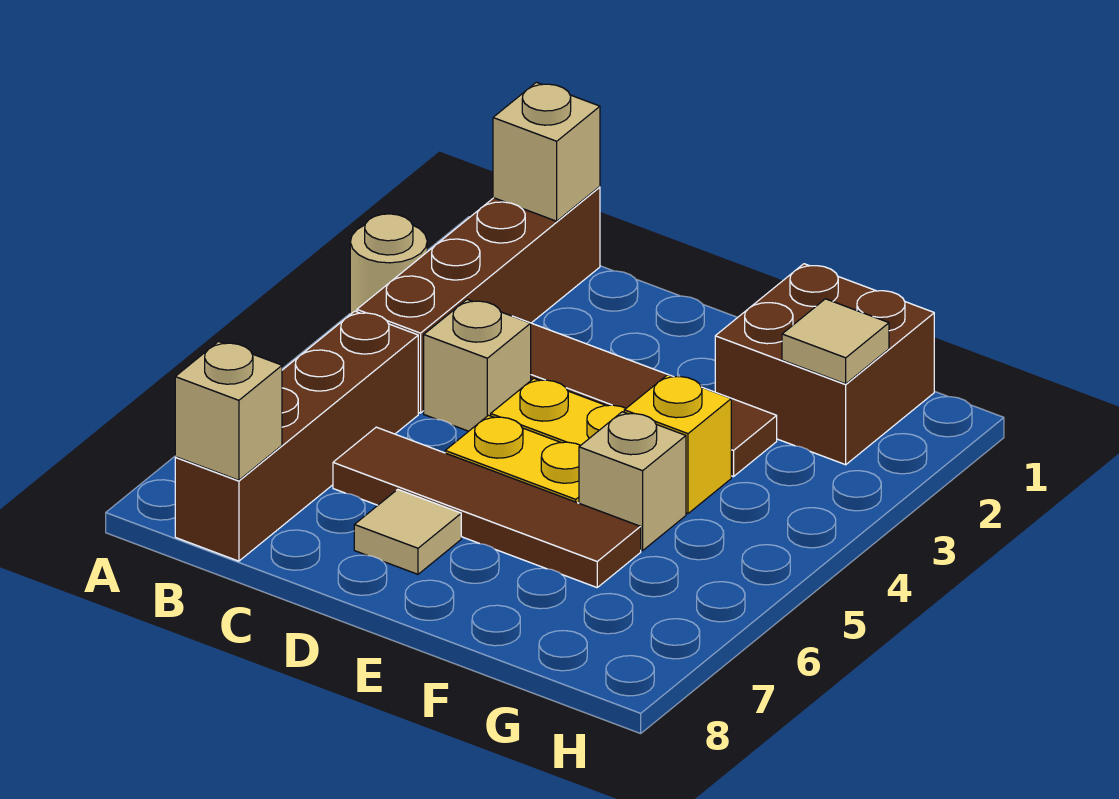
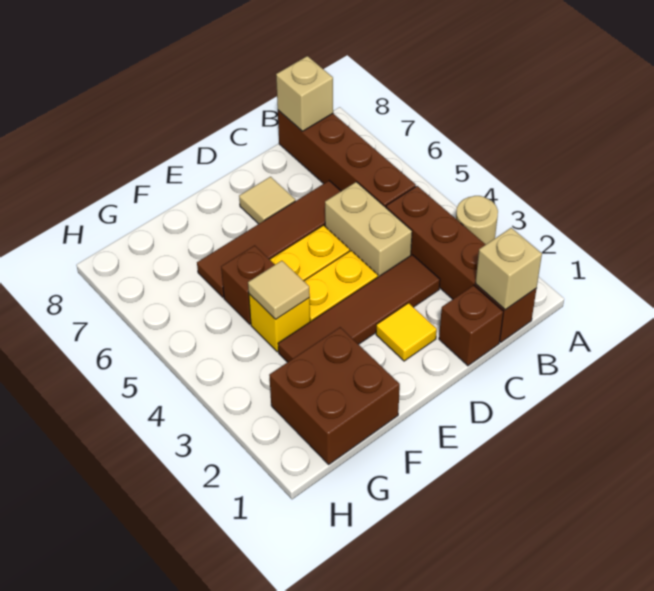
none -> brown brick C1 level 1
tan brick C4 level 1 -> tan brick C4:C5 level 1
none -> yellow tile D2 level 1
tan brick F5 level 1 -> brown brick F5 level 1
tan tile G2 level 2 -> tan tile F4 level 2

